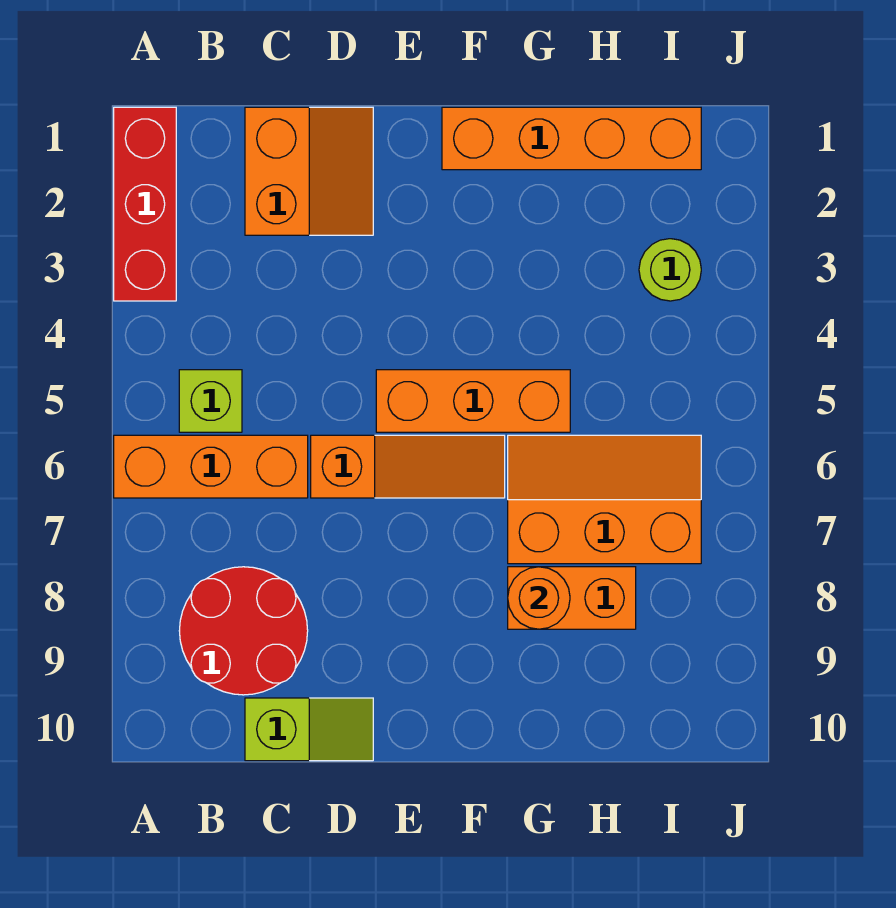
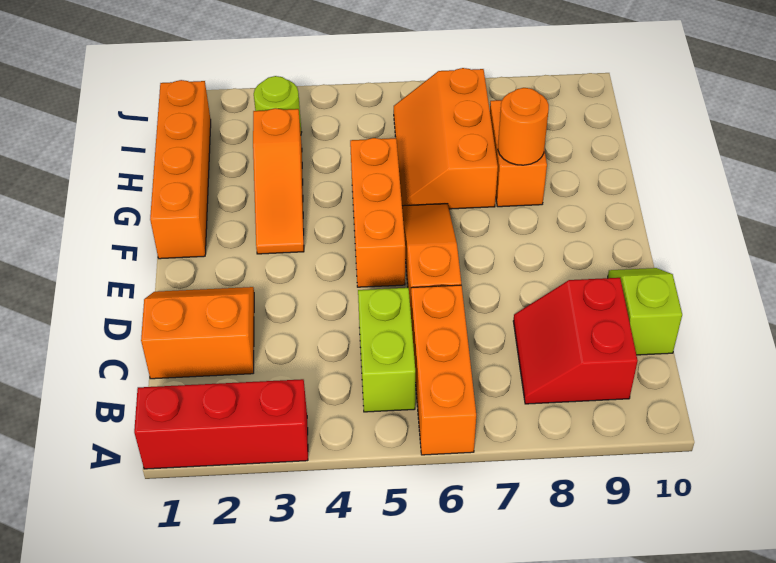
lime brick B5 level 1 -> lime brick B5:C5 level 1
red round brick B8:C9 level 1 -> red slope B8:C9 level 1 top 9
none -> orange slope F3:H3 level 1 top H

